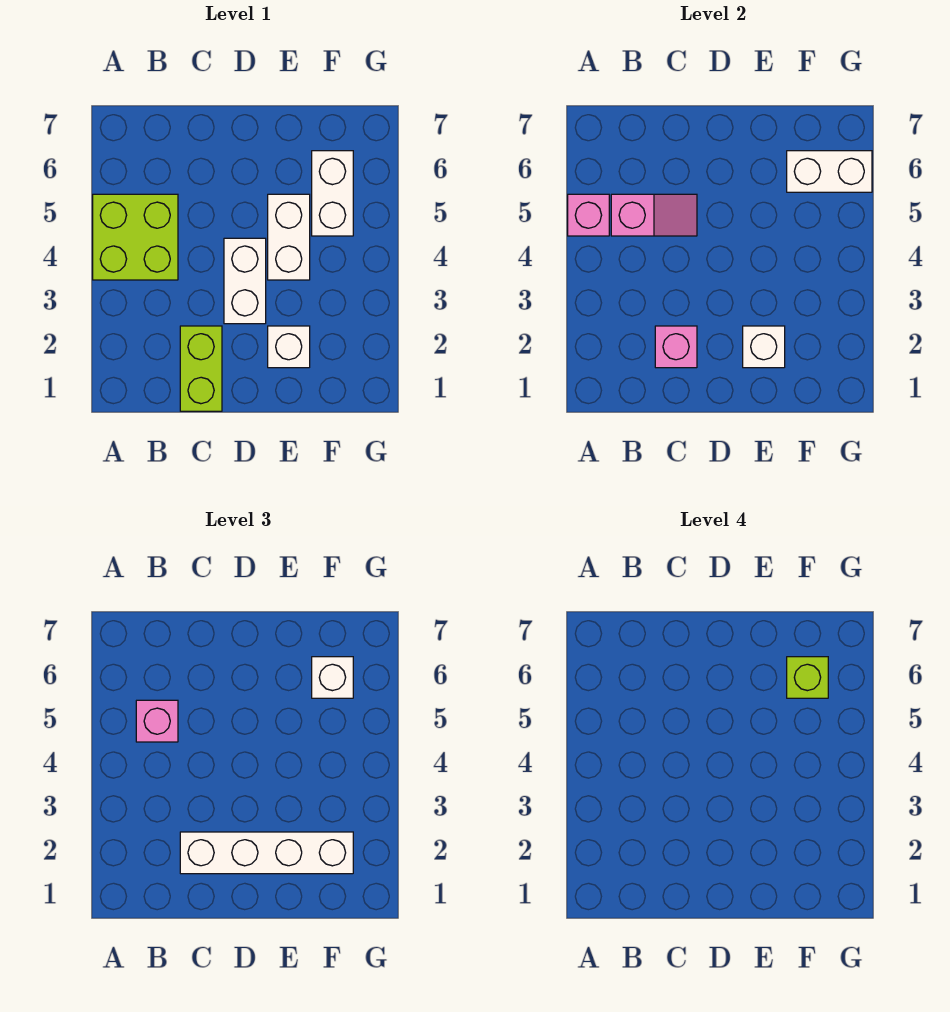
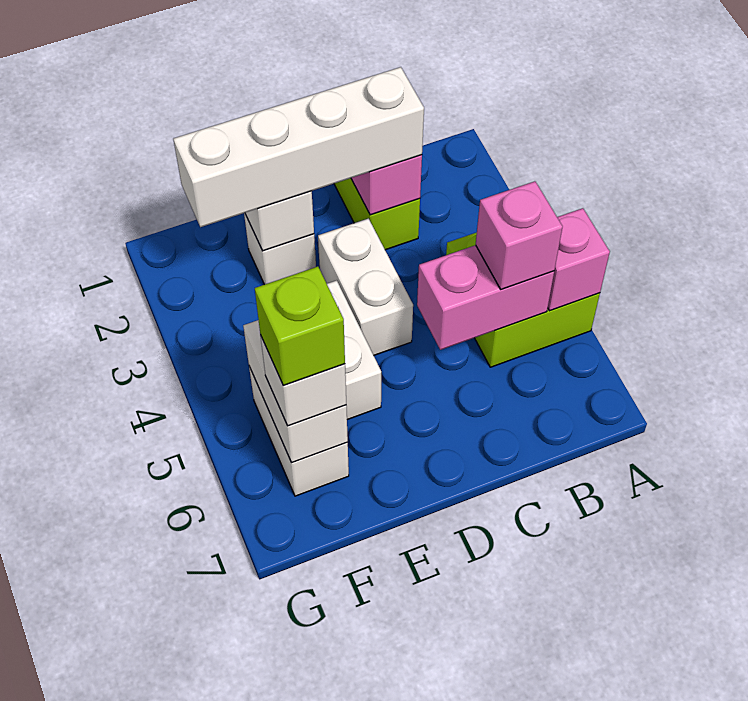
pink slope B5:C5 level 2 top B -> pink brick B5:C5 level 2
white brick F6:G6 level 2 -> white brick F5:F6 level 2

